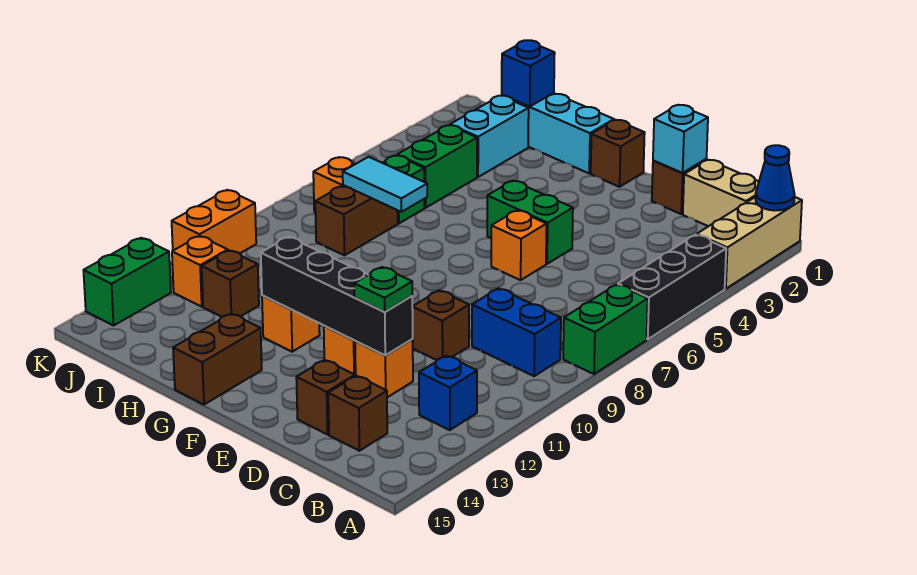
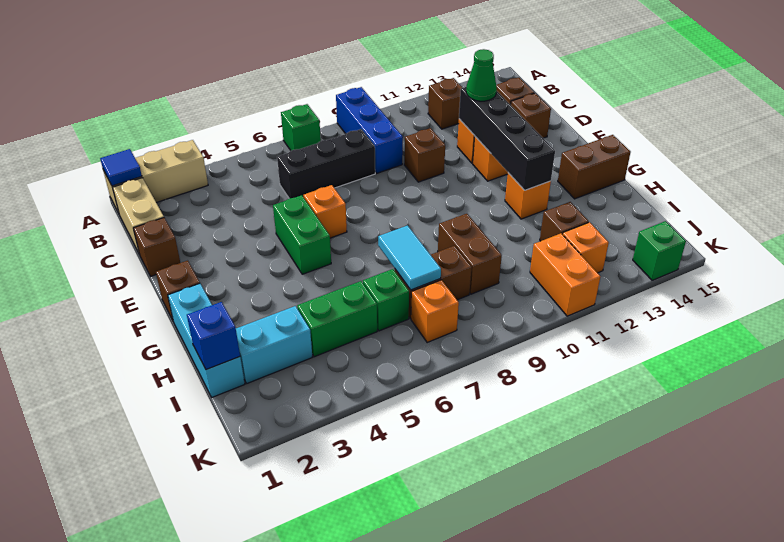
blue cone A1 level 2 -> blue tile A1 level 2
black brick A4:A6 level 1 -> black brick C6:C8 level 1
green brick A7:A8 level 1 -> green brick A7 level 1
blue brick B9:C9 level 1 -> blue brick A9:C9 level 1
blue brick B12 level 1 -> brown brick B12 level 1
cyan brick D1 level 2 -> none
green plate D12 level 3 -> green cone D12 level 3
none -> brown brick H9:I9 level 1
orange brick K10:K11 level 1 -> orange brick J11:K11 level 1
green brick K13:K14 level 1 -> green brick K14 level 1

